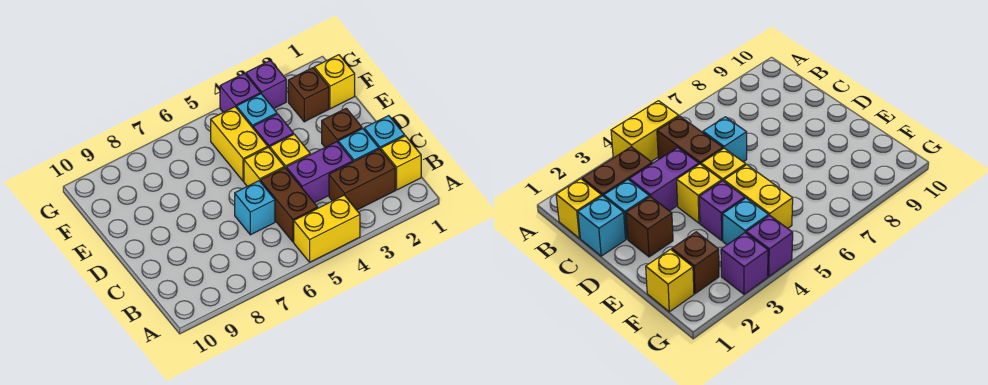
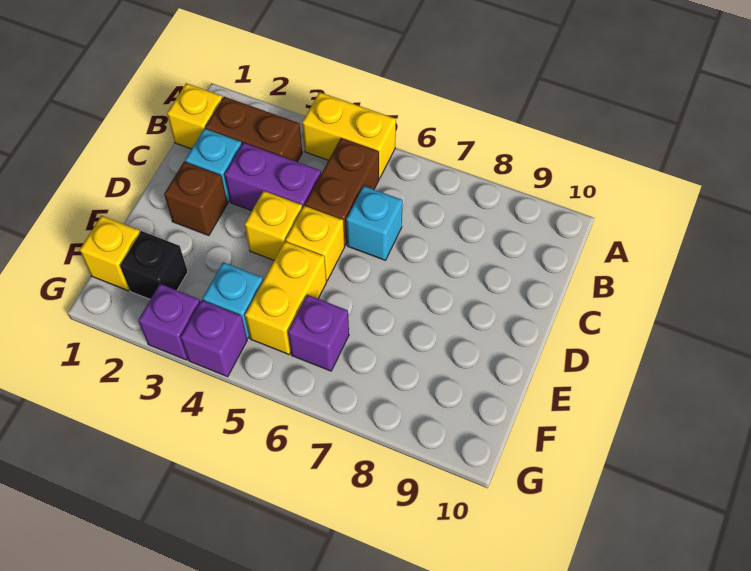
cyan brick C1 level 1 -> none
purple brick E4 level 1 -> purple brick F6 level 1
brown brick F2 level 1 -> black brick F2 level 1

